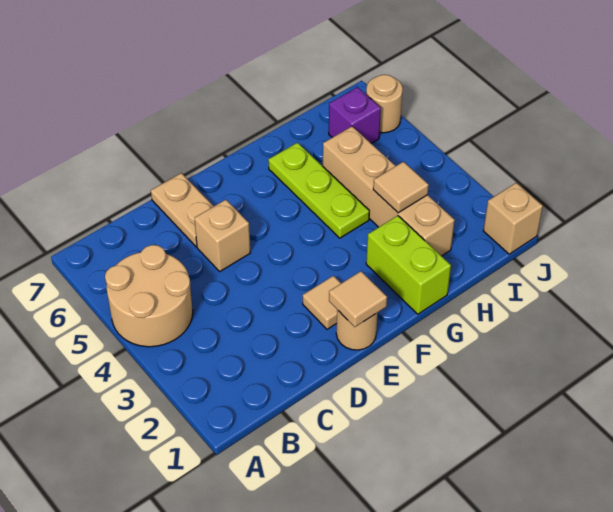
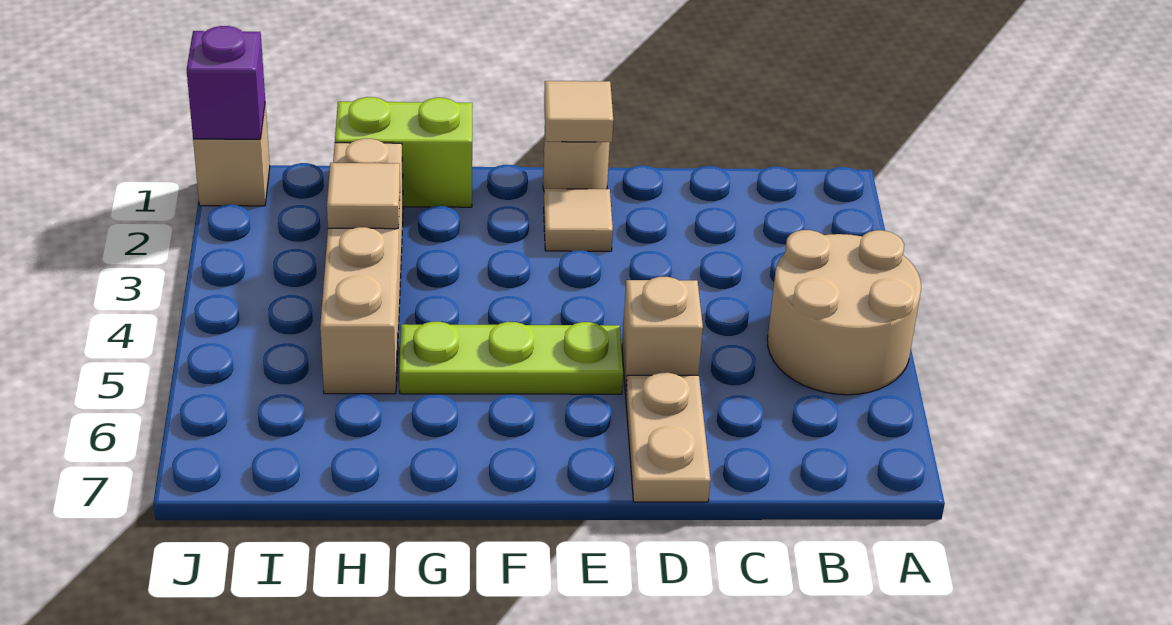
lime brick G1:G2 level 1 -> lime brick G1:H1 level 1
lime plate G4:G6 level 1 -> lime plate E5:G5 level 1
purple brick I6 level 1 -> purple brick J1 level 2
tan round brick J6 level 1 -> none

